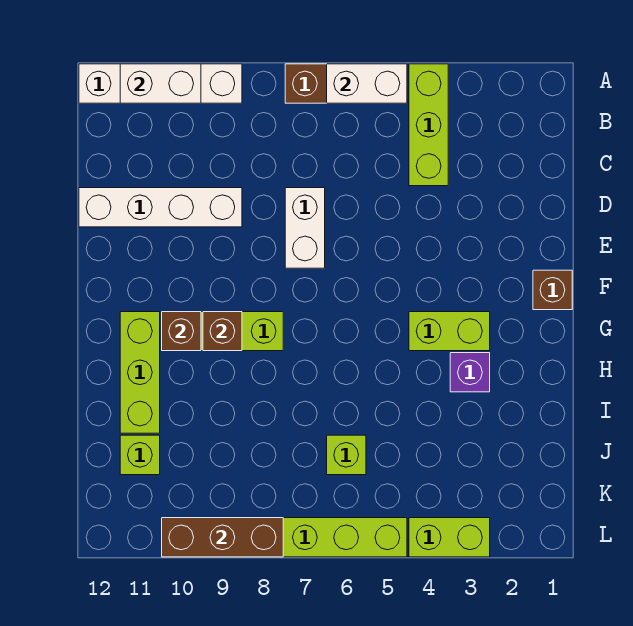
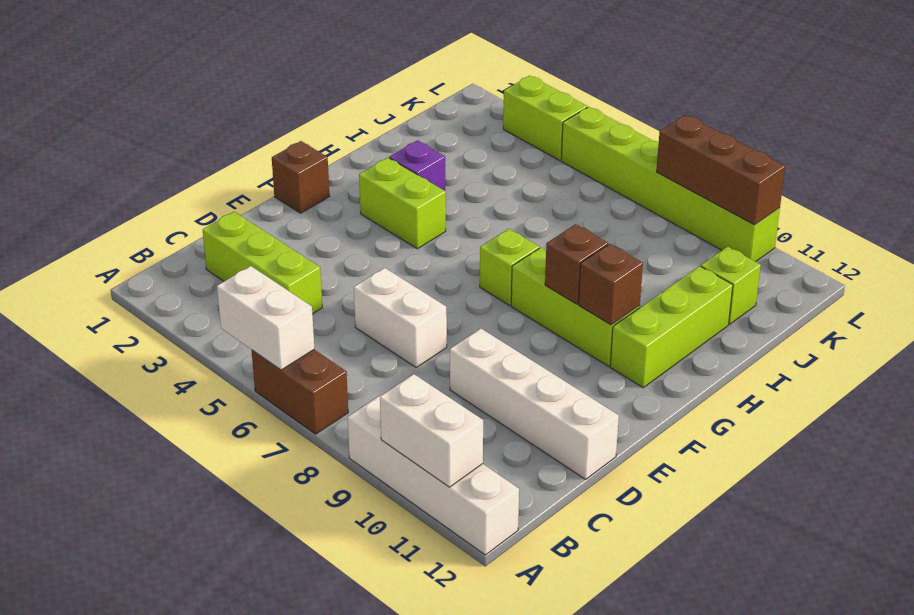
lime brick A4:C4 level 1 -> lime brick C2:C4 level 1
white brick D7:E7 level 1 -> white brick D6:D7 level 1
lime brick J6 level 1 -> lime brick G7 level 1

